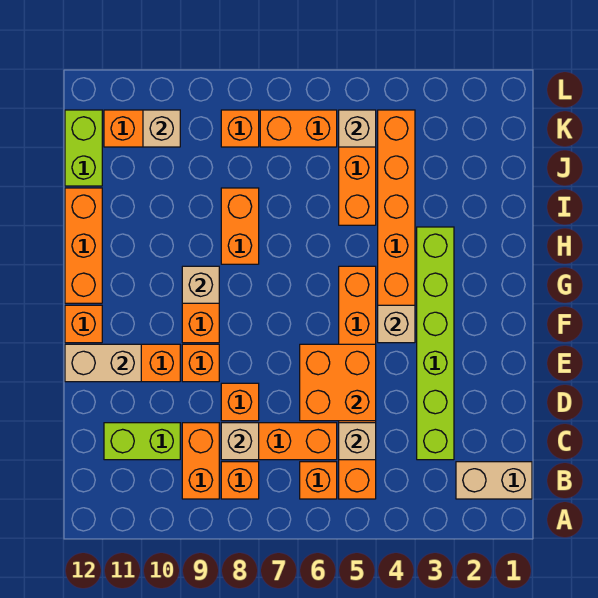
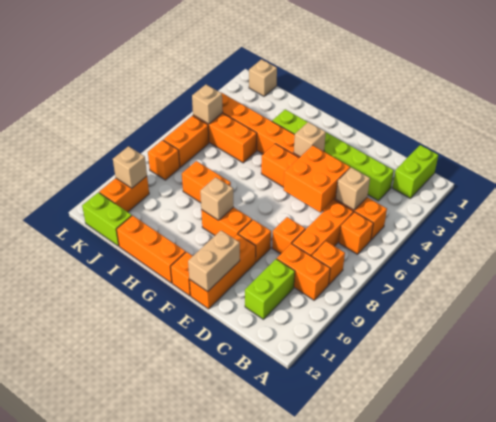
tan brick B1:B2 level 1 -> lime brick B1:B2 level 1
tan brick C8 level 2 -> tan brick K1 level 1

